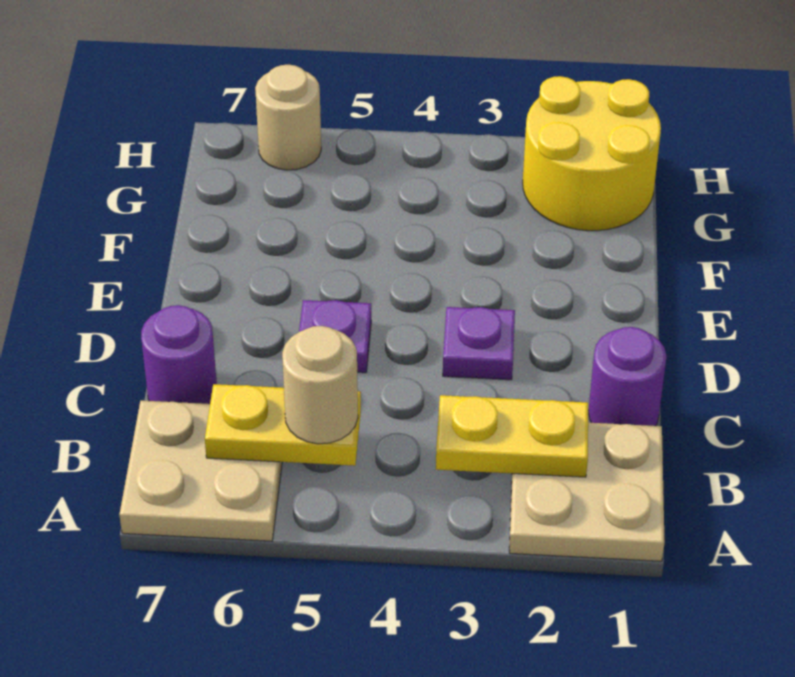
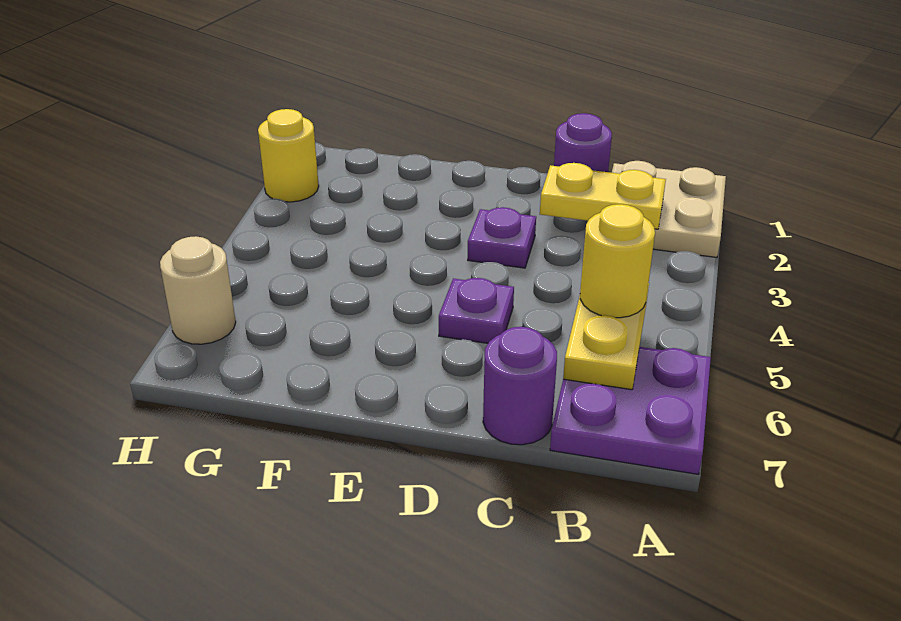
tan plate A6:B7 level 1 -> purple plate A6:B7 level 1
yellow plate B2:B3 level 2 -> yellow plate B2:C2 level 2
tan round brick B5 level 3 -> yellow round brick B5 level 3
yellow round brick G1:H2 level 1 -> yellow round brick H2 level 1

